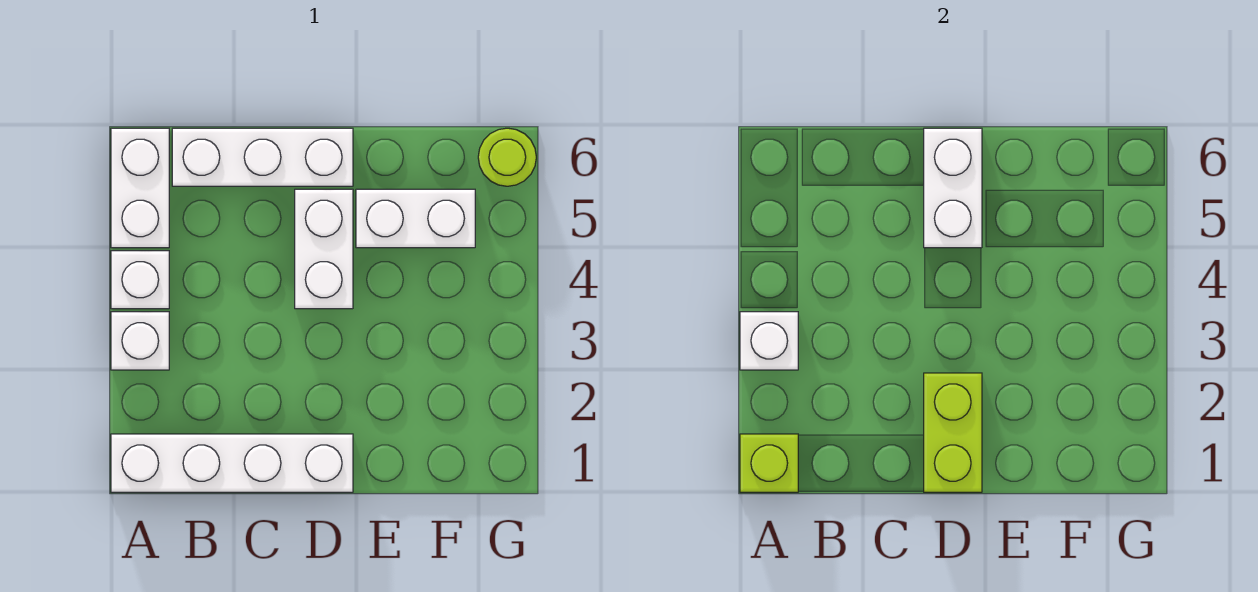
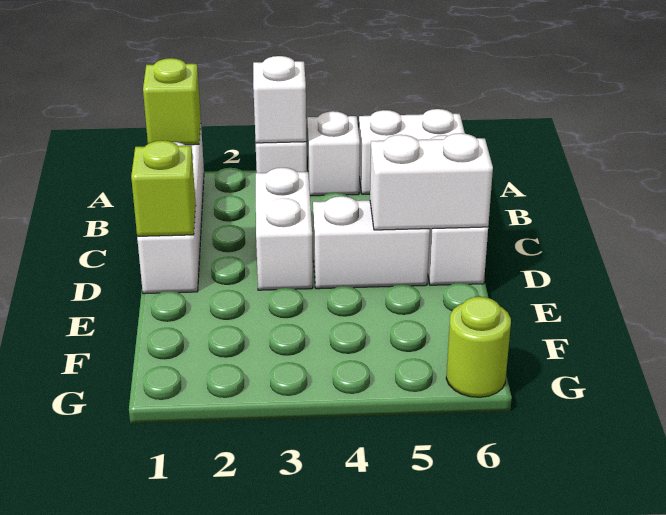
lime brick D1:D2 level 2 -> lime brick D1 level 2
white brick E5:F5 level 1 -> white brick C3:D3 level 1

